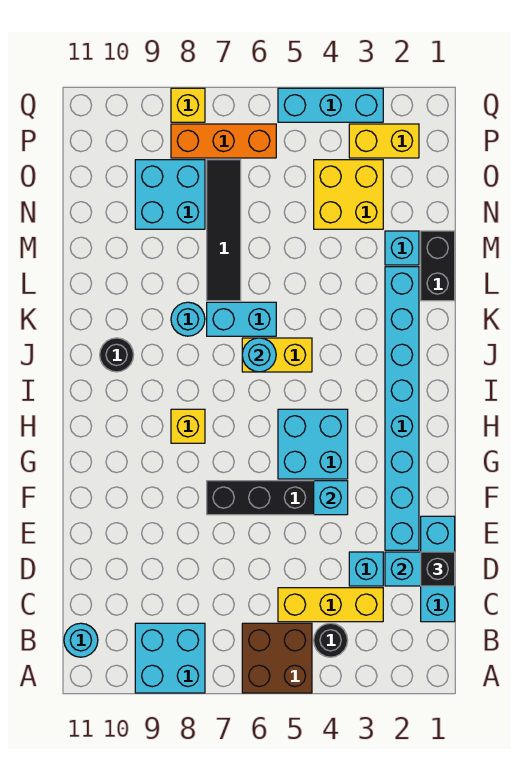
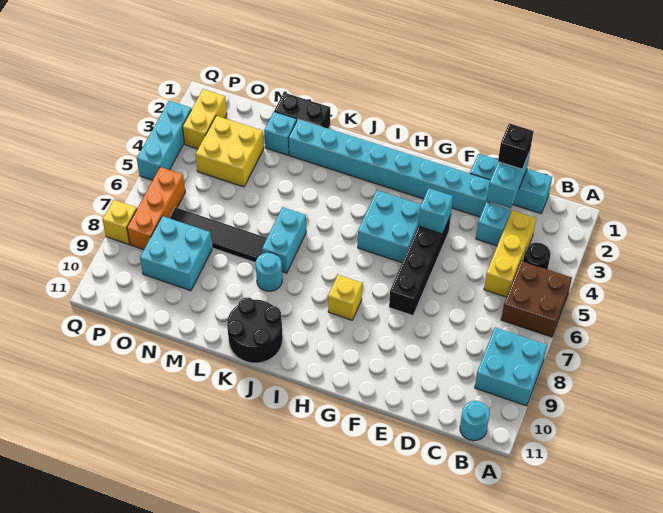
yellow brick J5:J6 level 1 -> none
cyan round brick J6 level 2 -> none
black round brick J10 level 1 -> black round brick J10:K11 level 1

